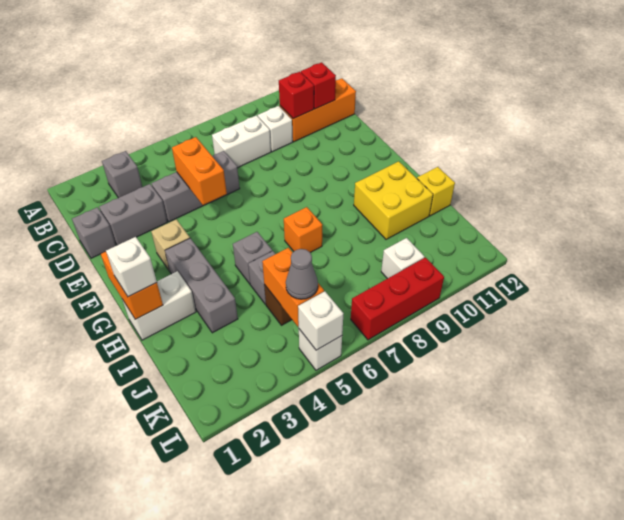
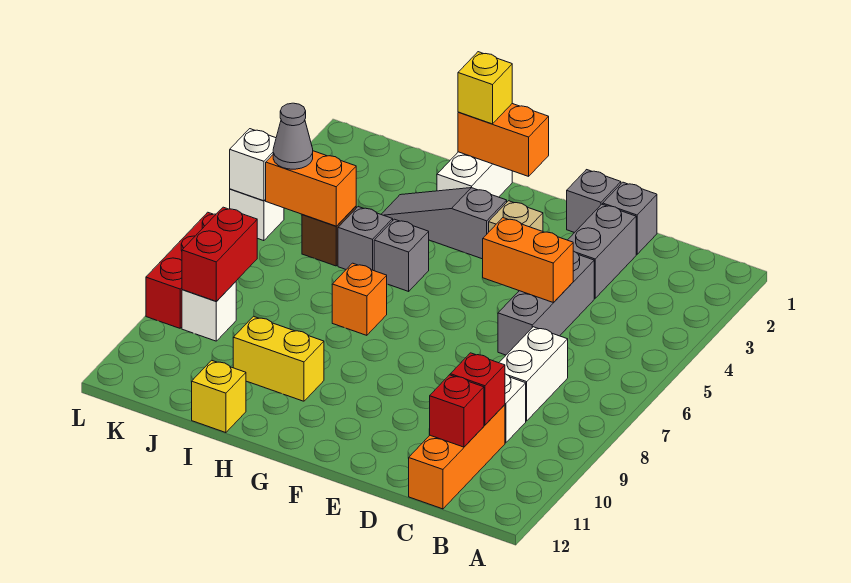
grey brick B3 level 1 -> grey brick E1 level 1
grey brick G3:I3 level 1 -> grey slope G3:I3 level 1 top G
white brick H1 level 3 -> yellow brick H1 level 3
yellow brick H10:I11 level 1 -> yellow brick H10:I10 level 1
none -> red brick K8:K9 level 2

